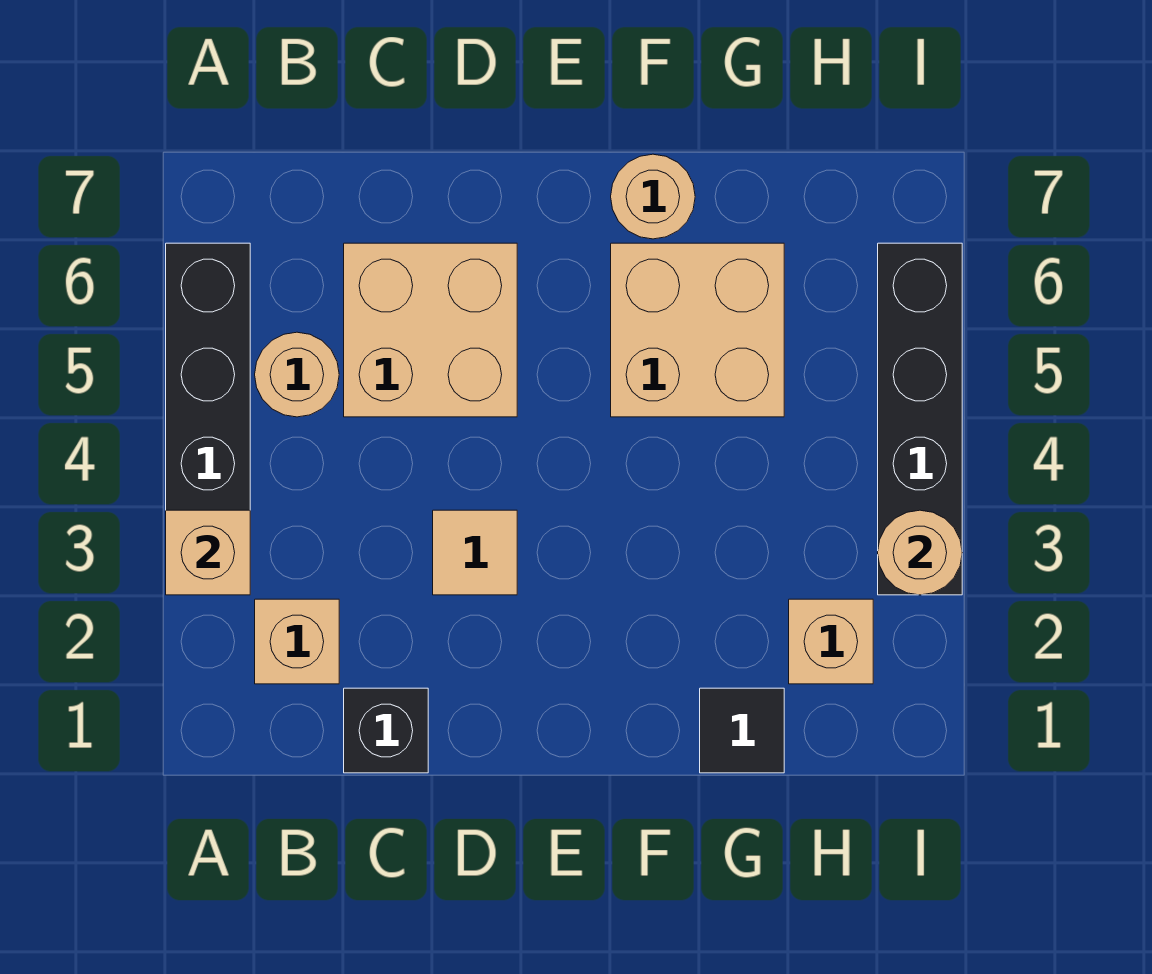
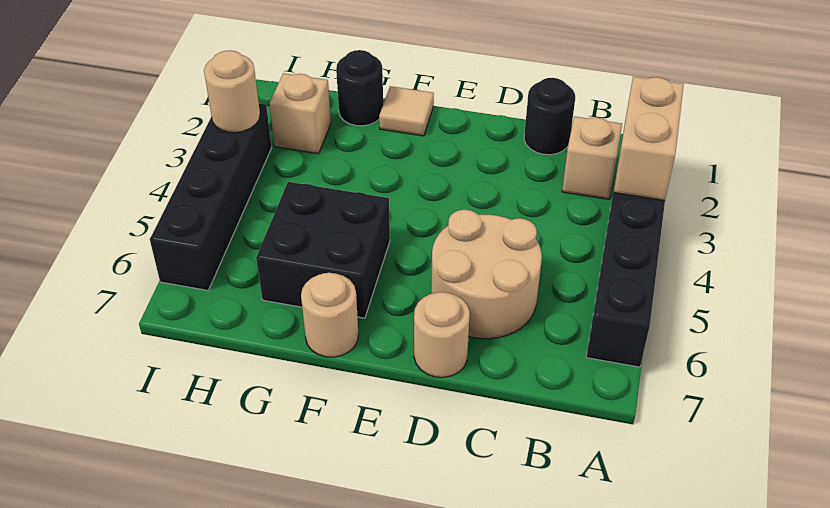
tan brick A3 level 2 -> tan brick A2:A3 level 2
tan round brick B5 level 1 -> tan round brick D7 level 1
black brick C1 level 1 -> black round brick C1 level 1
tan brick C5:D6 level 1 -> tan round brick C5:D6 level 1
tan tile D3 level 1 -> tan tile F1 level 1
tan brick F5:G6 level 1 -> black brick F5:G6 level 1
black tile G1 level 1 -> black round brick G1 level 1

